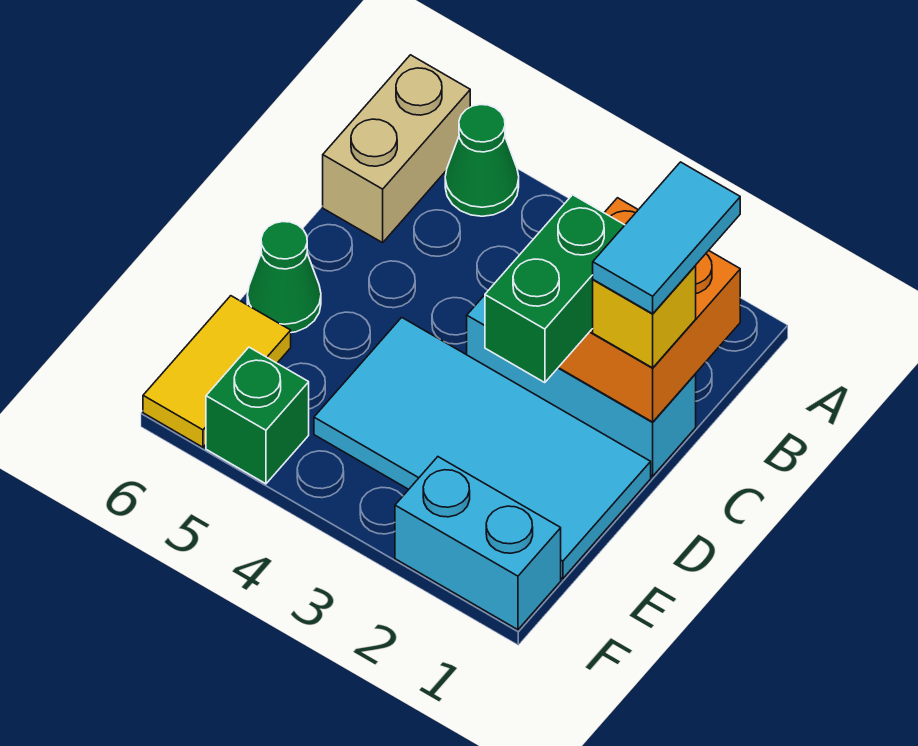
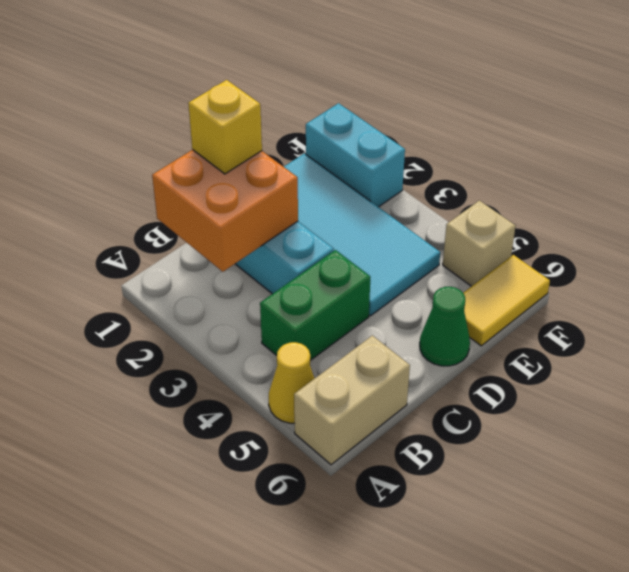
green cone A5 level 1 -> yellow cone A5 level 1
cyan tile B1:C1 level 4 -> none
green brick C2:D2 level 3 -> green brick B4:C4 level 1
green brick F5 level 1 -> tan brick F5 level 1

